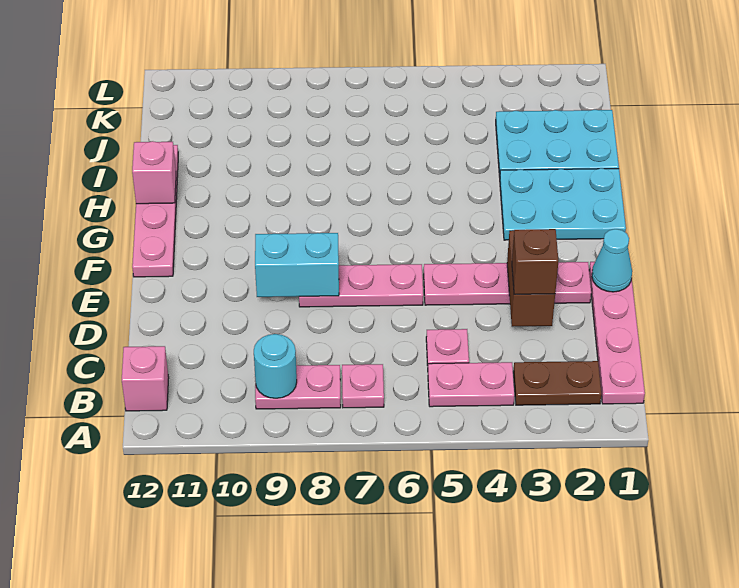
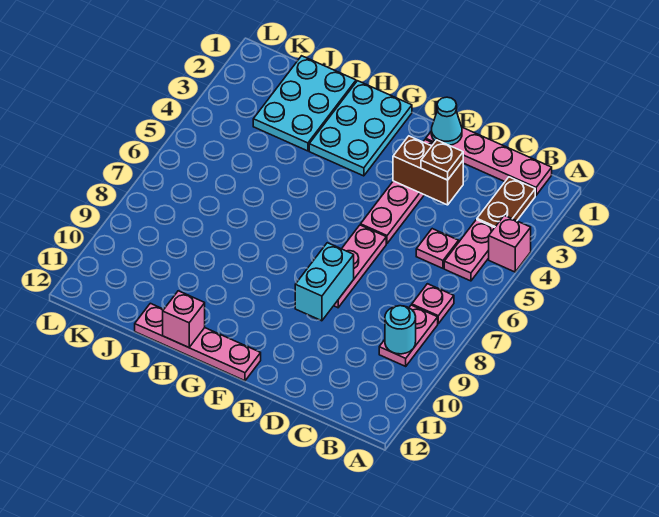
pink brick B12 level 1 -> pink brick A4 level 1
brown brick D3 level 3 -> brown plate D3 level 3

